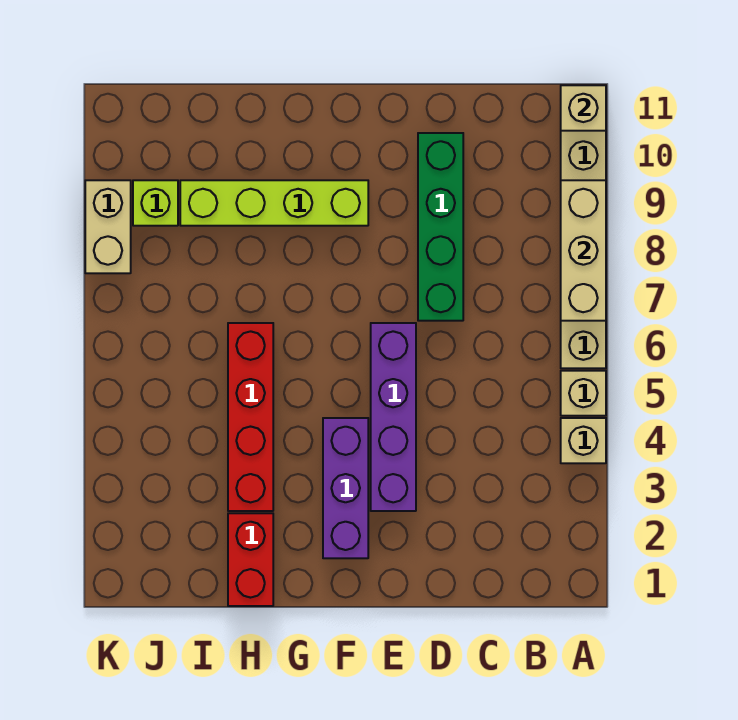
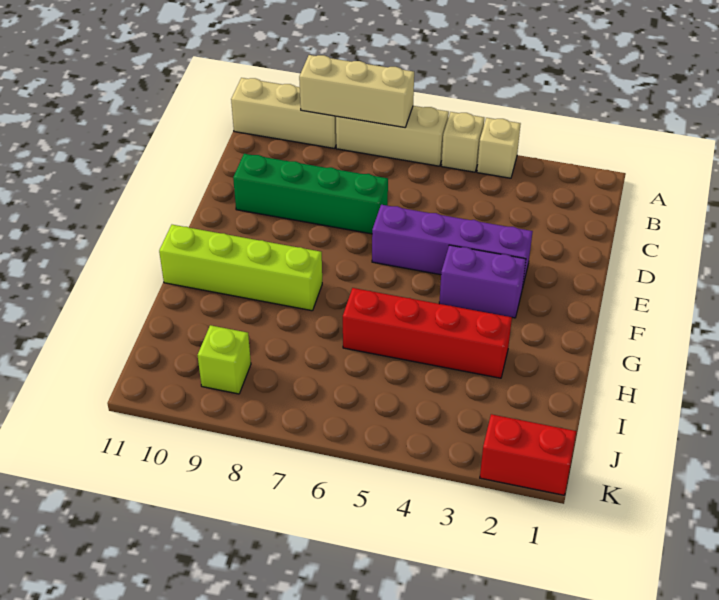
tan brick A11 level 2 -> none
purple brick F2:F4 level 1 -> purple brick F3:F4 level 1
lime brick F9:I9 level 1 -> lime brick G8:G11 level 1
red brick H1:H2 level 1 -> red brick K1:K2 level 1
tan brick K8:K9 level 1 -> none

